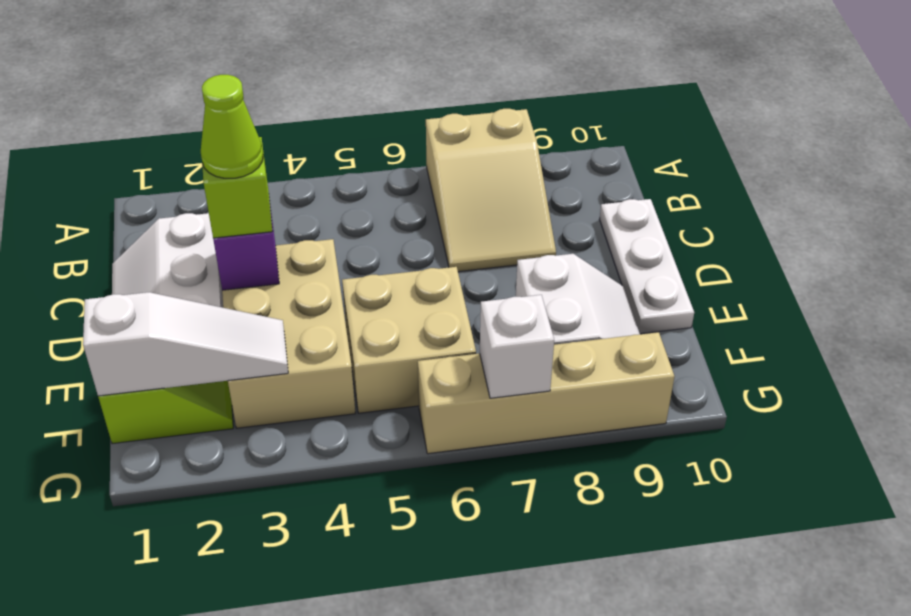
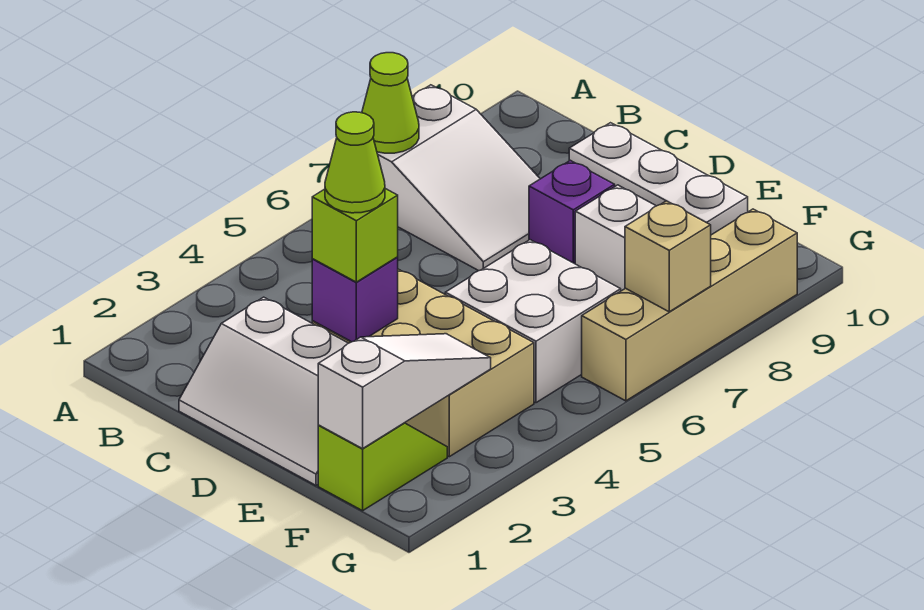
tan slope A7:C8 level 1 top A -> white slope A7:C8 level 1 top A
none -> lime cone A7 level 2
none -> purple brick D8 level 1
tan brick E5:F6 level 1 -> white brick E5:F6 level 1
white brick G7 level 2 -> tan brick G7 level 2

